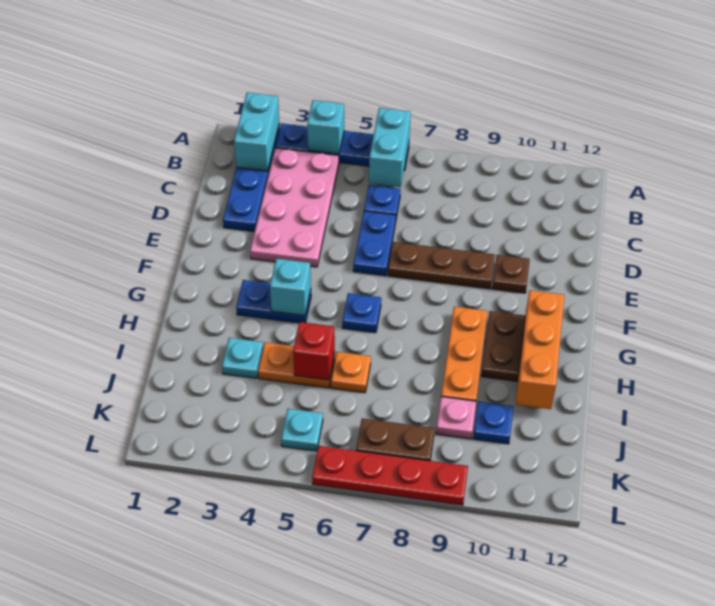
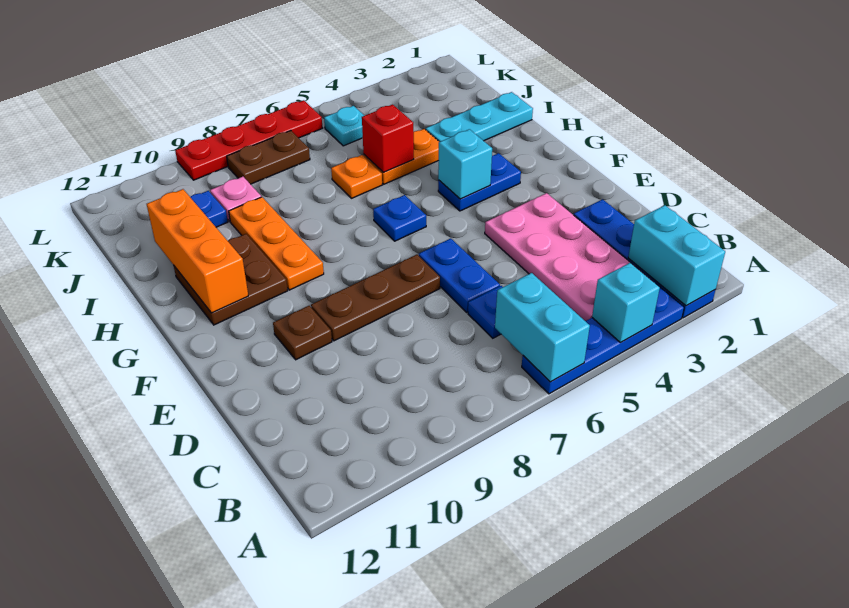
cyan plate I3 level 1 -> cyan plate I1:I3 level 1

